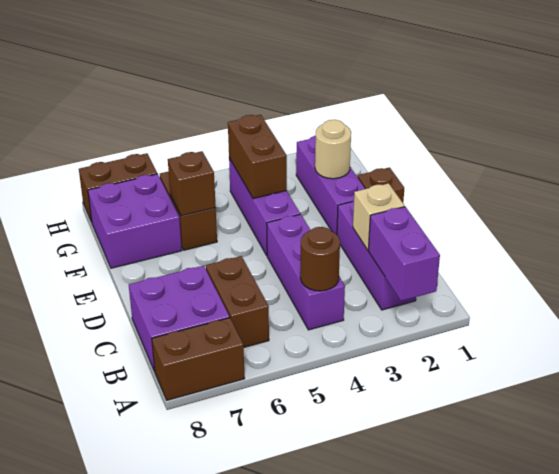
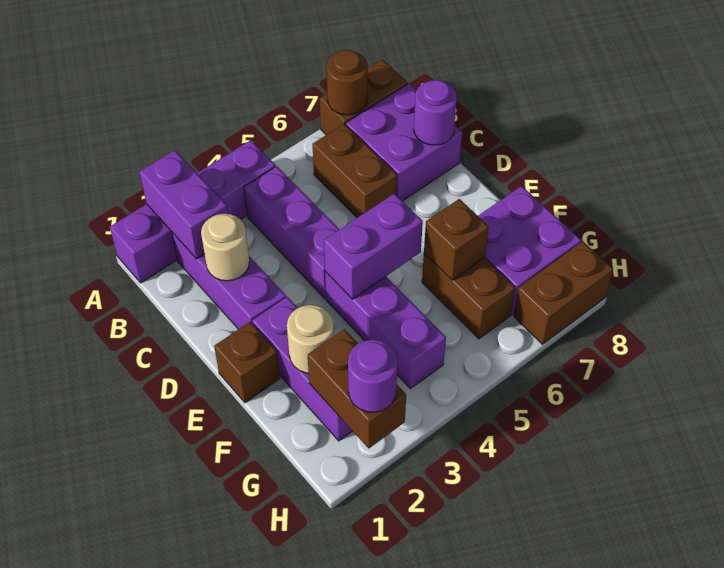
none -> purple brick A1:A4 level 1
brown round brick B4 level 2 -> brown round brick A7 level 2
tan brick C2 level 2 -> tan round brick C2 level 2
none -> purple round brick C8 level 2
none -> purple brick E4:E5 level 2
brown brick F4:G4 level 2 -> brown brick G2:H2 level 2
none -> purple round brick H2 level 3

